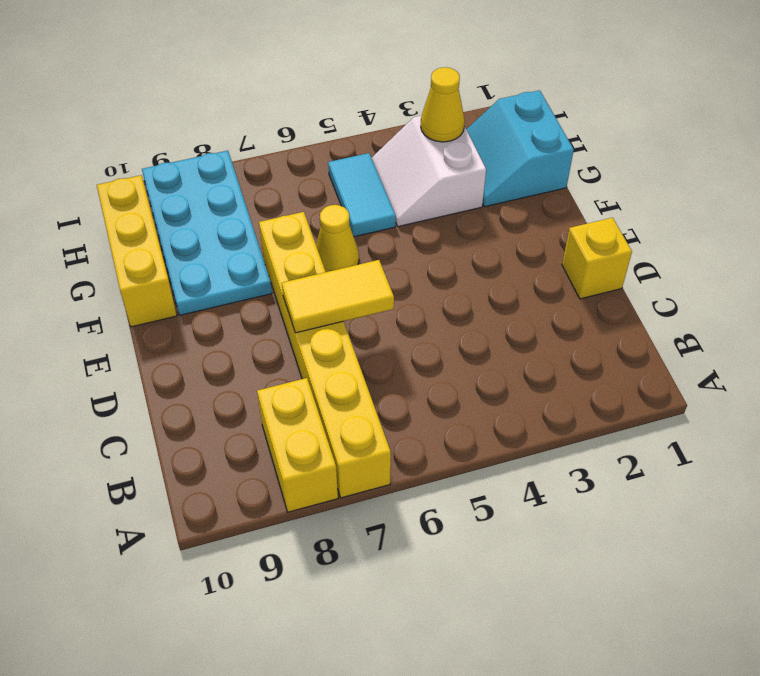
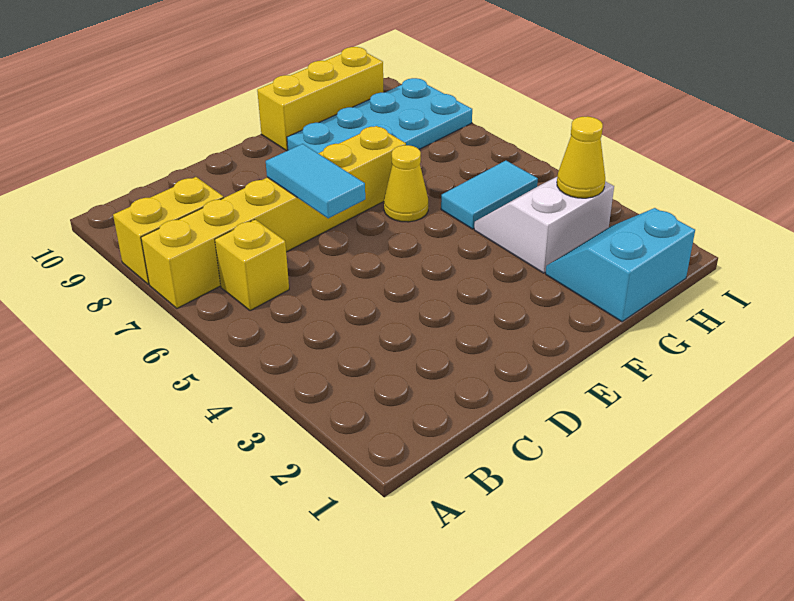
yellow brick D1 level 1 -> yellow brick B6 level 1
yellow tile D6:D7 level 2 -> cyan tile D6:D7 level 2

